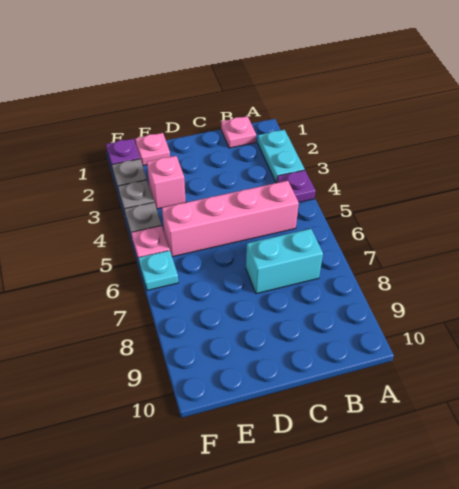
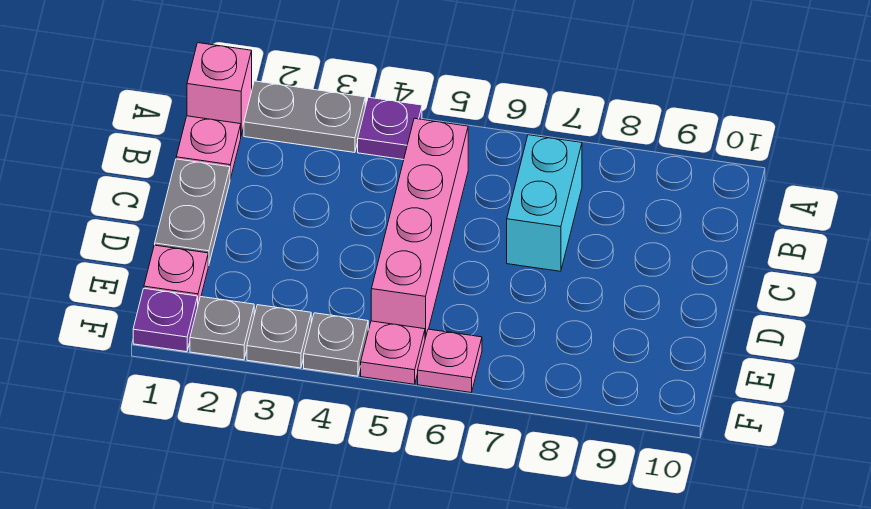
cyan plate A2:A3 level 1 -> grey plate A2:A3 level 1
none -> grey plate C1:D1 level 1
pink brick E3 level 1 -> pink brick A1 level 1
cyan plate F6 level 1 -> pink plate F6 level 1

